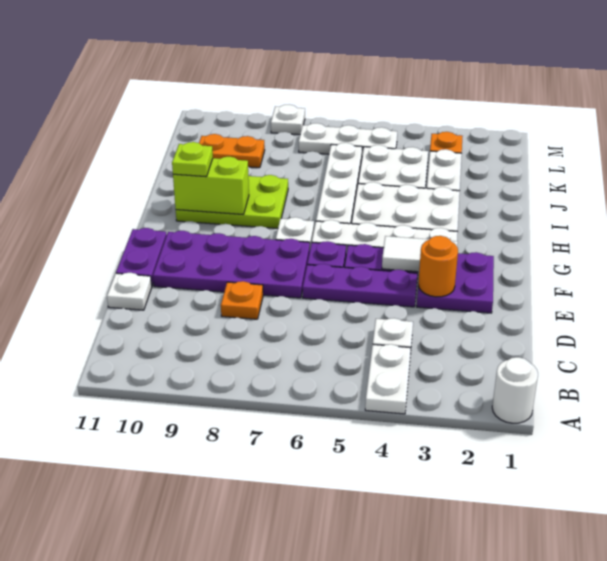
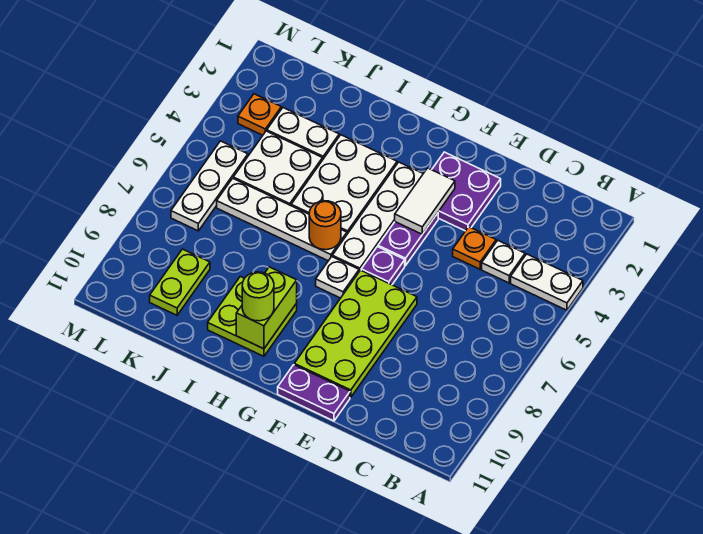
white round brick A1 level 1 -> none
orange plate D8 level 1 -> orange plate D4 level 1
white plate D11 level 1 -> none
orange round brick E3 level 2 -> orange round brick H6 level 2
purple plate E4:E6 level 1 -> none
purple plate E7:F10 level 1 -> lime plate E7:F10 level 1
lime plate H8:I10 level 1 -> lime plate H9:I10 level 1
lime plate H10 level 3 -> lime round brick H10 level 3
orange plate K9:K10 level 1 -> lime plate K9:K10 level 1
white plate M8 level 1 -> none

